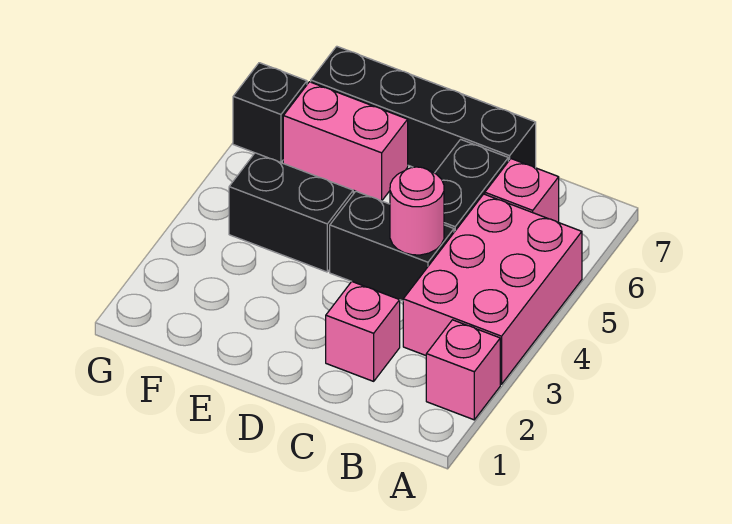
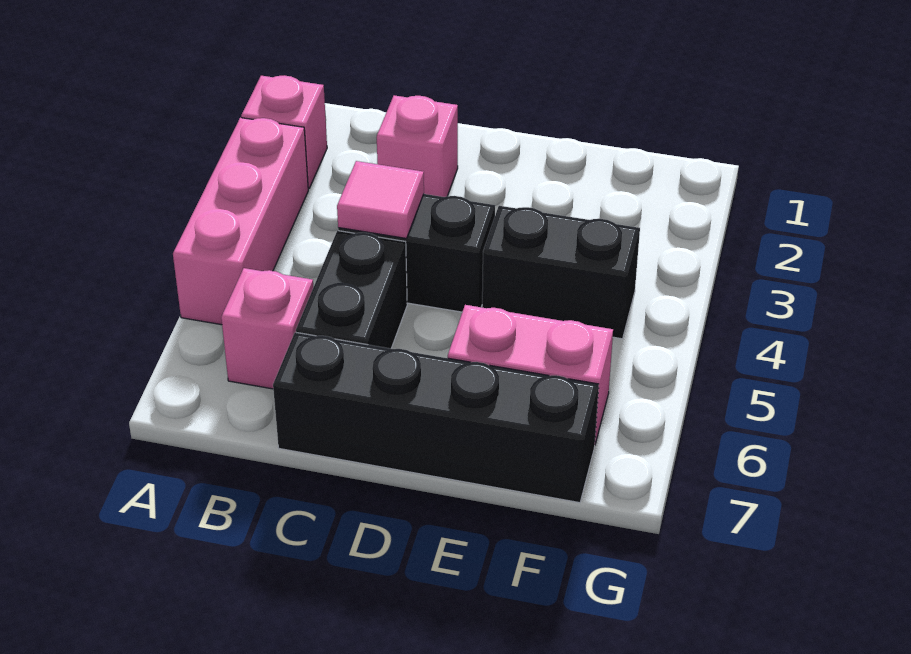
pink brick A3:B5 level 1 -> pink brick A3:A5 level 1
pink round brick C4 level 2 -> pink tile C4 level 2
black brick G6 level 1 -> none

